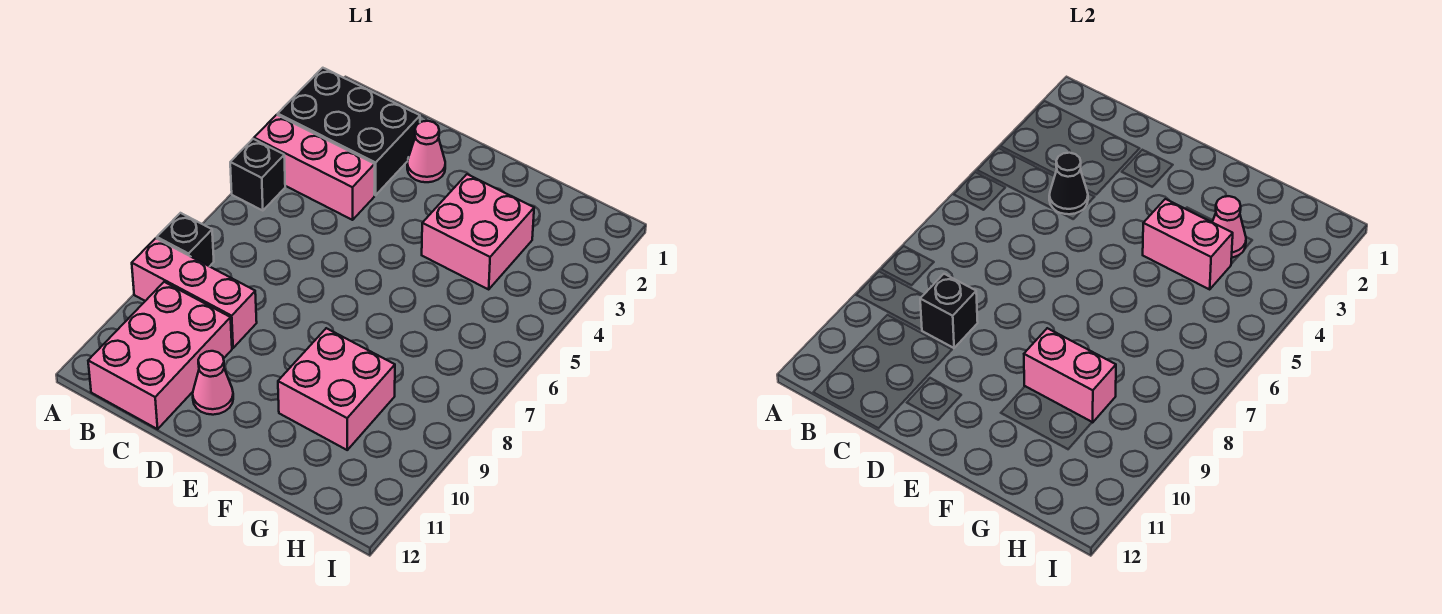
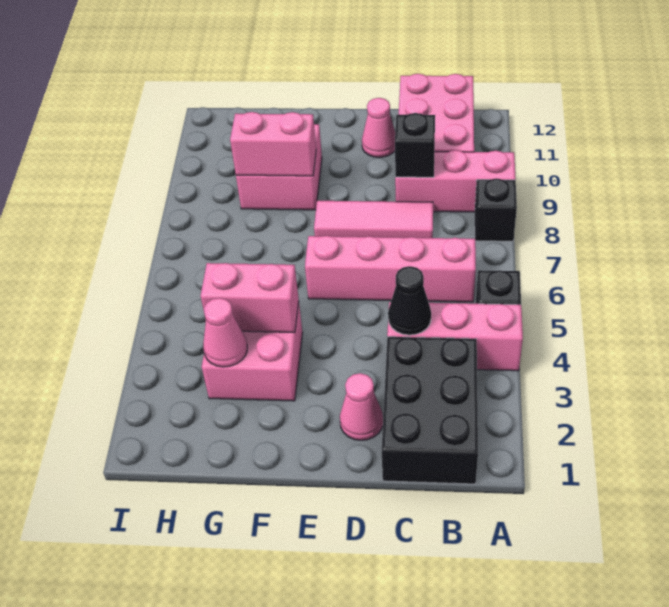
black brick A2:C3 level 1 -> black brick B1:C3 level 1
none -> pink brick B6:E6 level 1
none -> pink tile C8:E8 level 1

